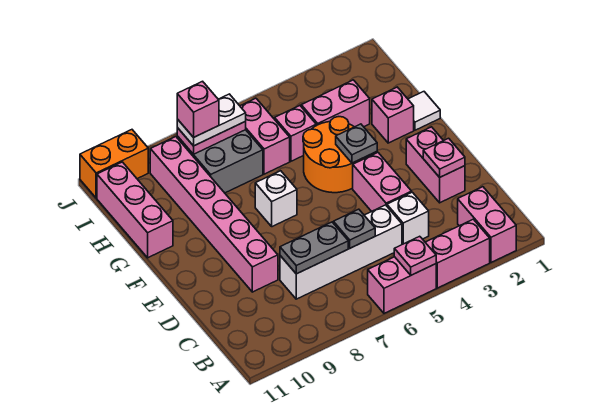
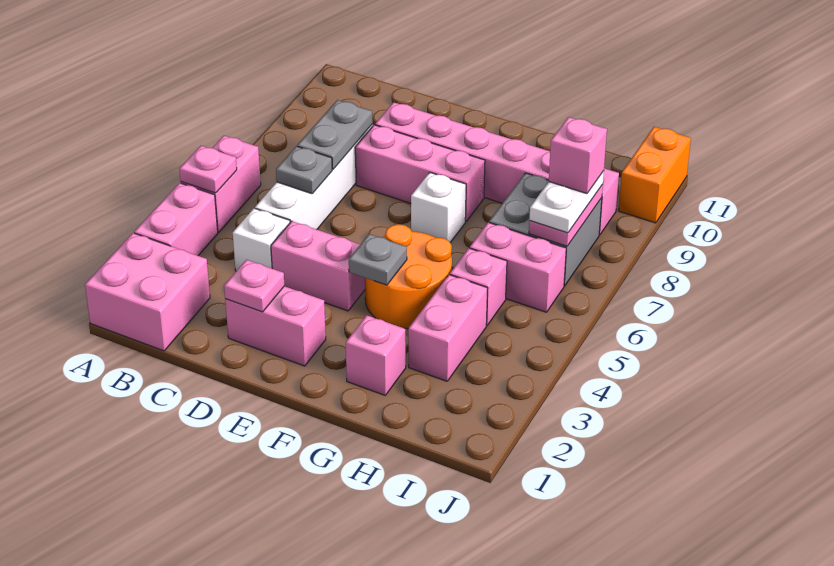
pink brick A2:B2 level 1 -> pink brick A1:B2 level 1
white tile G1 level 1 -> none
pink brick G11:I11 level 1 -> pink brick D8:F8 level 1

